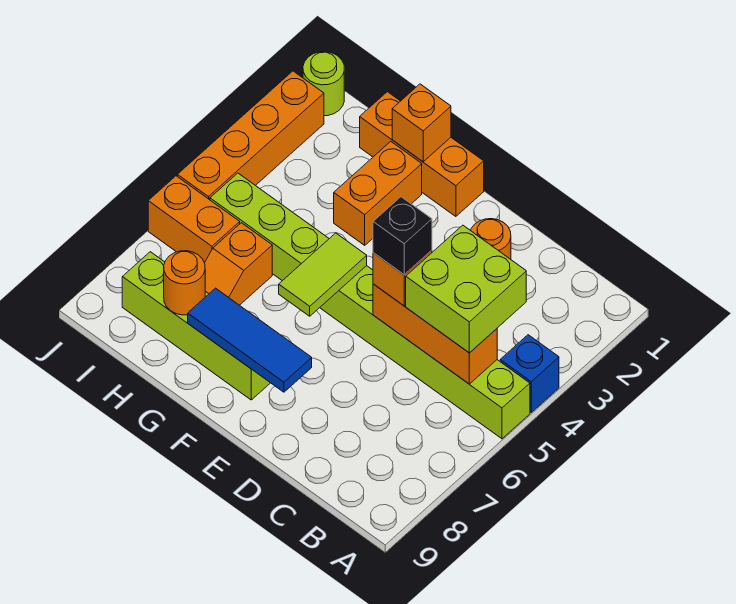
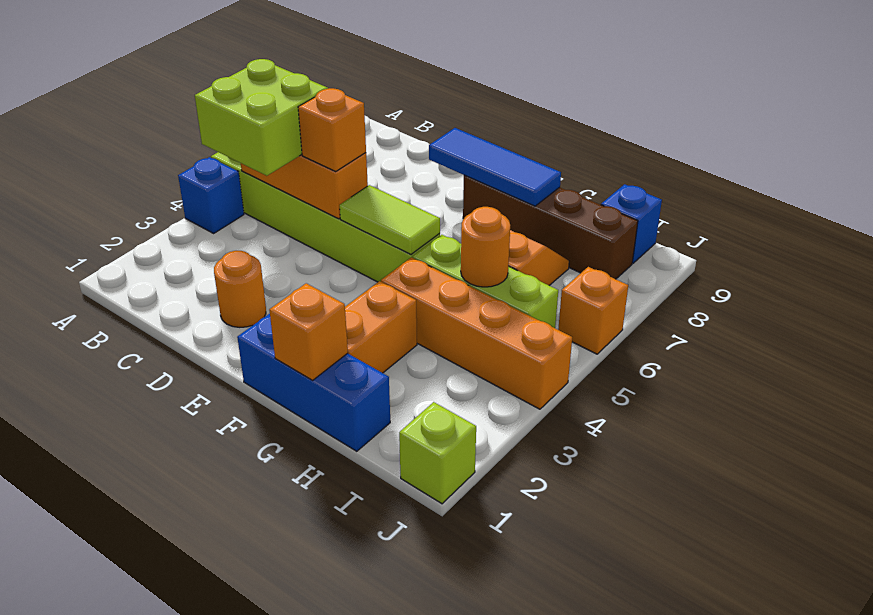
black brick D5 level 4 -> none
orange brick F1:H1 level 1 -> blue brick F1:H1 level 1
lime tile F5:F6 level 2 -> lime tile E5:F5 level 2
lime brick F8:I8 level 1 -> brown brick F8:I8 level 1
orange round brick H8 level 2 -> orange round brick H5 level 2
orange brick I6:J6 level 1 -> orange brick J6 level 1
none -> blue brick I9 level 1
lime round brick J1 level 1 -> lime brick J1 level 1
orange brick J2:J5 level 1 -> orange brick G4:J4 level 1

